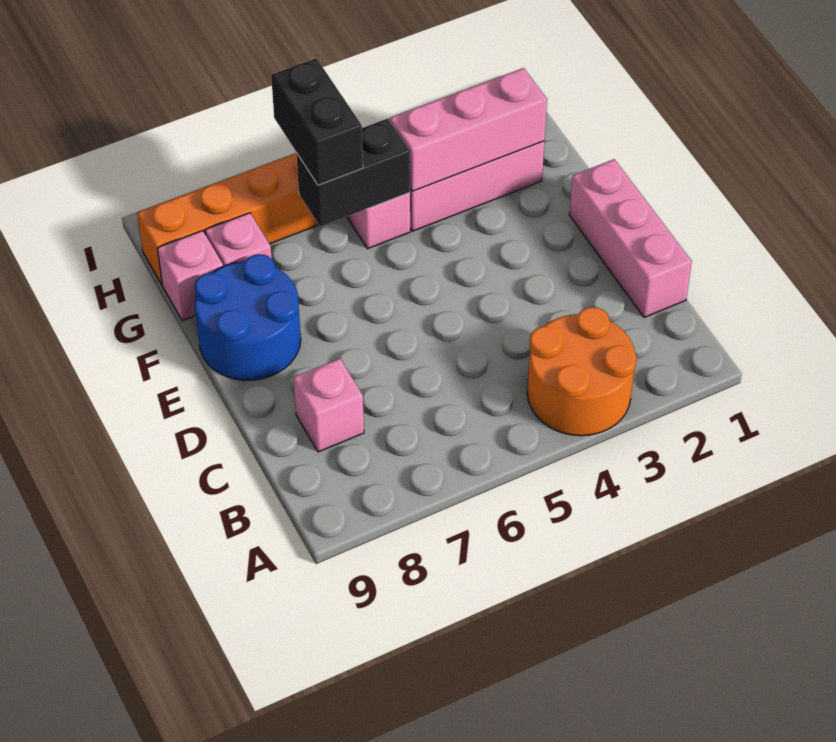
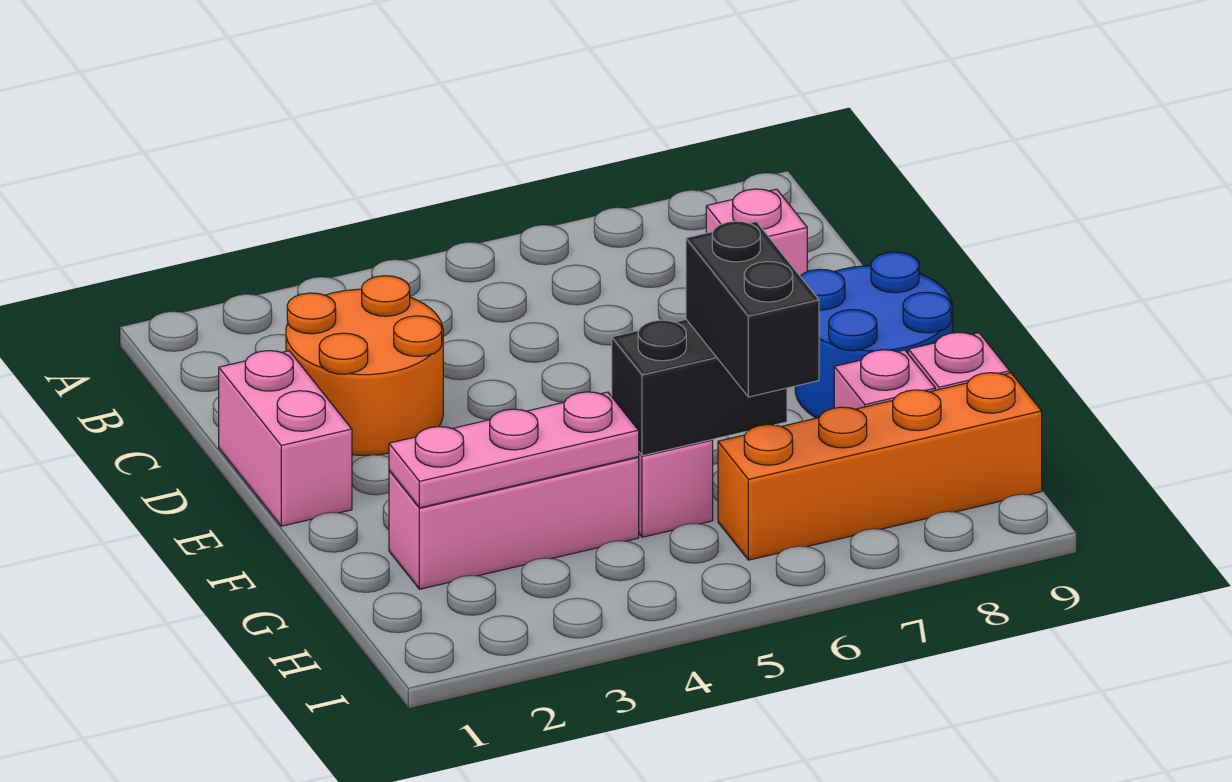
orange round brick A3:B4 level 1 -> orange round brick C2:D3 level 1
pink brick C1:E1 level 1 -> pink brick D1:E1 level 1
pink brick G2:G4 level 2 -> pink plate G2:G4 level 2

